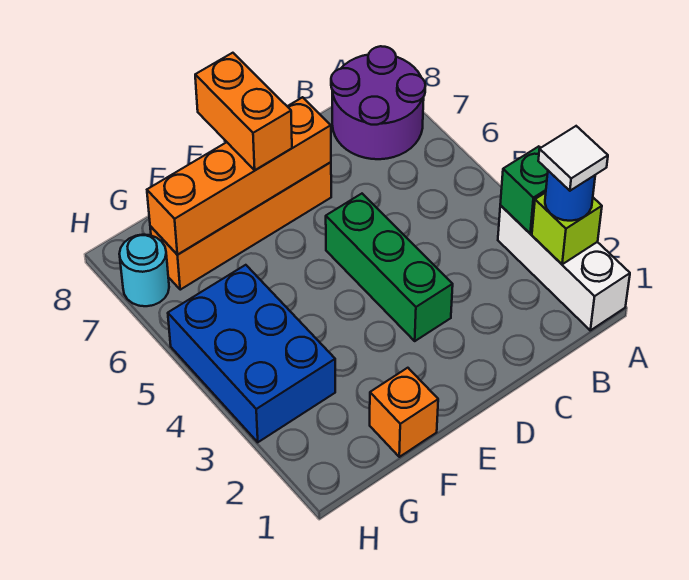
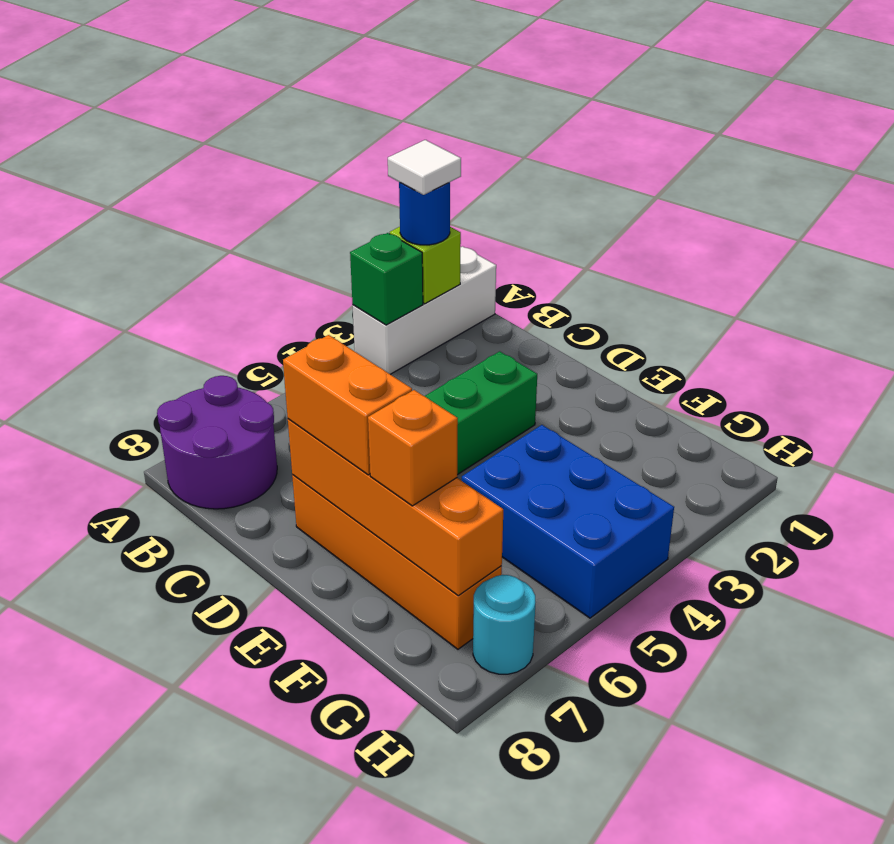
orange brick E7:E8 level 3 -> orange brick D7:E7 level 3
orange brick F1 level 1 -> orange brick F7 level 3
blue brick G3:H5 level 1 -> blue brick F4:H5 level 1

